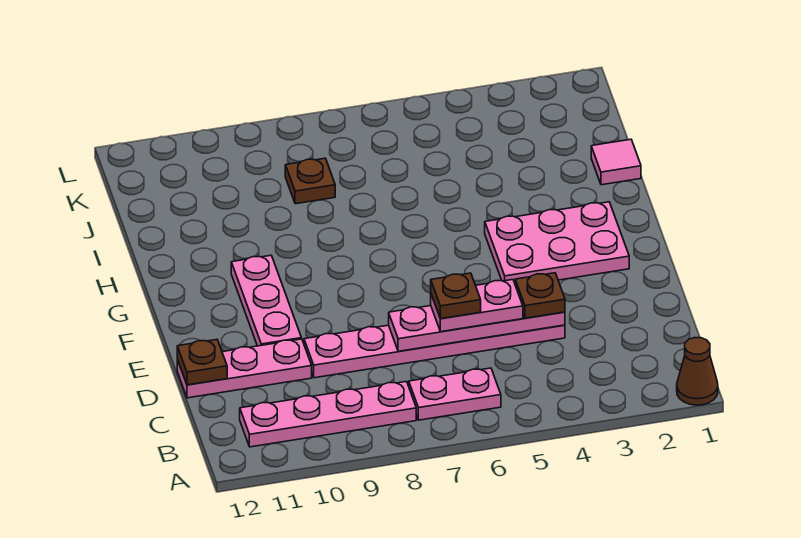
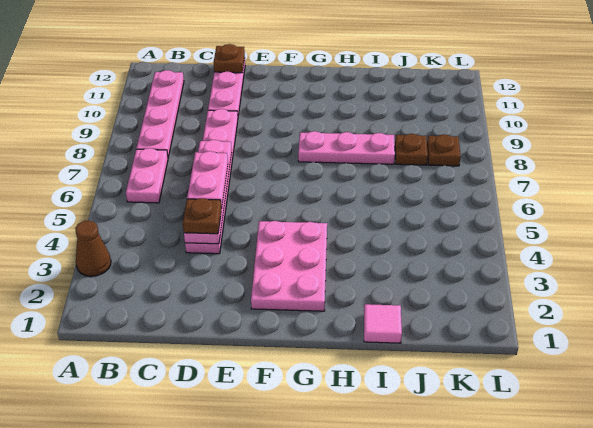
brown cone A1 level 1 -> brown cone A3 level 1
brown plate D6 level 4 -> brown plate K8 level 1
pink plate E10:G10 level 1 -> pink plate G8:I8 level 1

